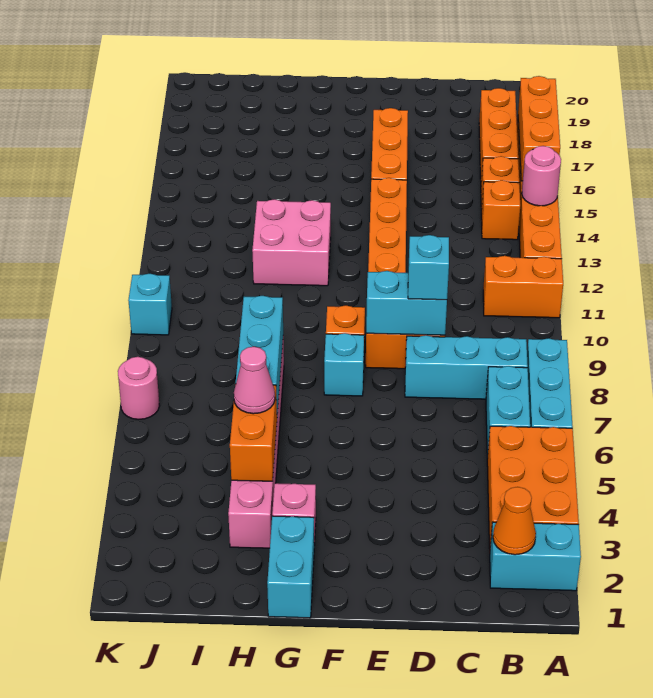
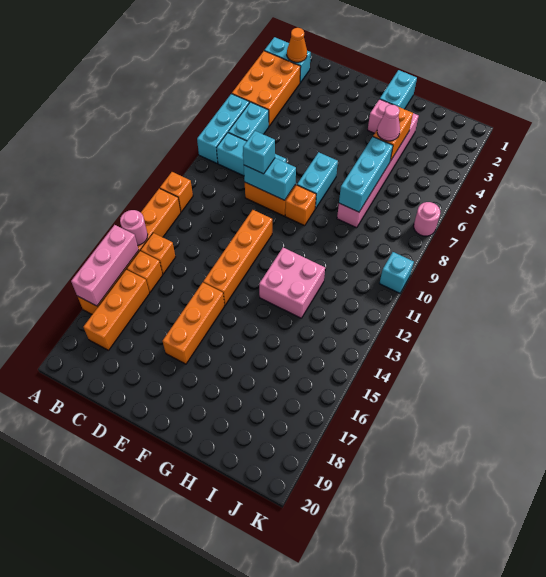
orange brick A11:B11 level 1 -> orange brick A11 level 1
orange brick A15:A17 level 2 -> pink brick A15:A17 level 2
cyan brick F8 level 1 -> cyan brick F7:F8 level 1

